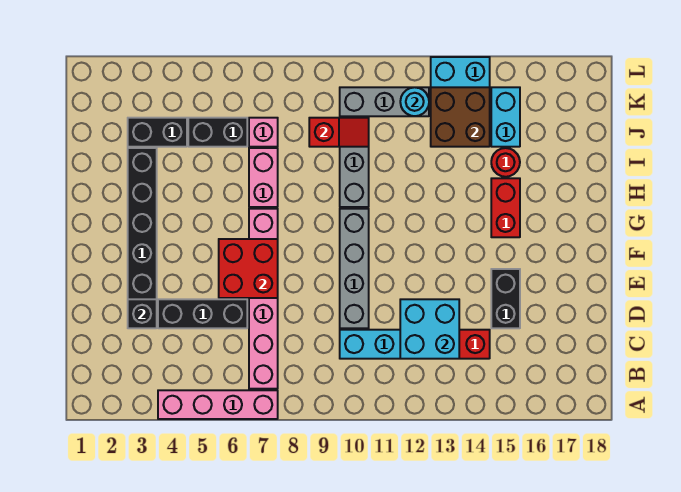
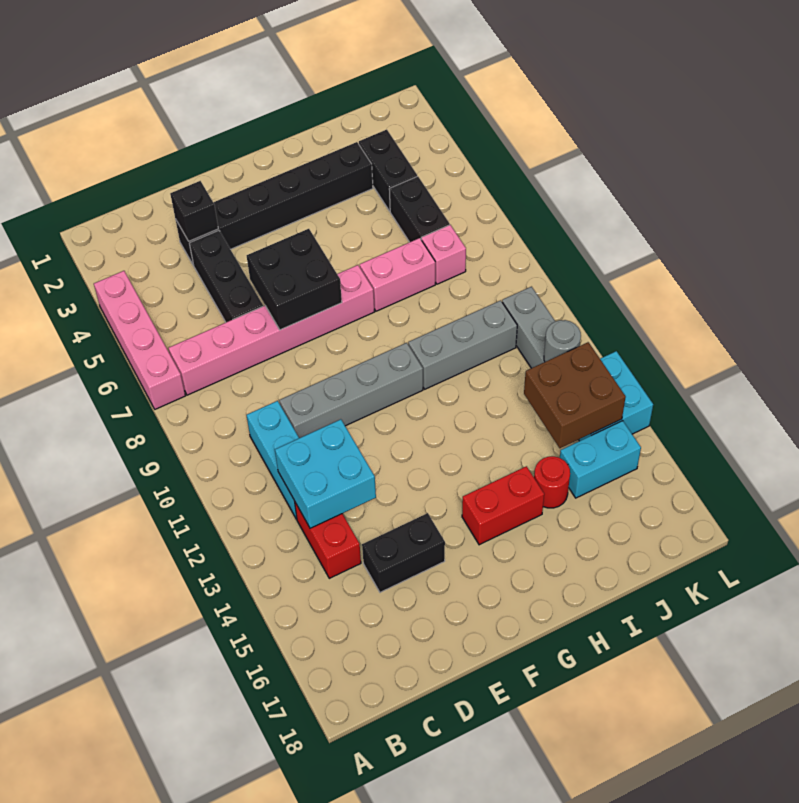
red brick E6:F7 level 2 -> black brick E6:F7 level 2
red slope J9:J10 level 2 top 9 -> none
cyan round brick K12 level 2 -> grey round brick K12 level 2

